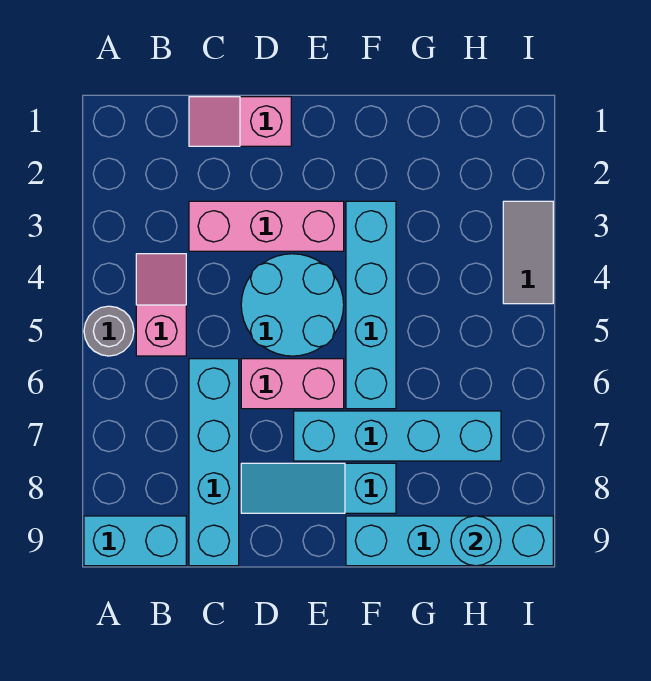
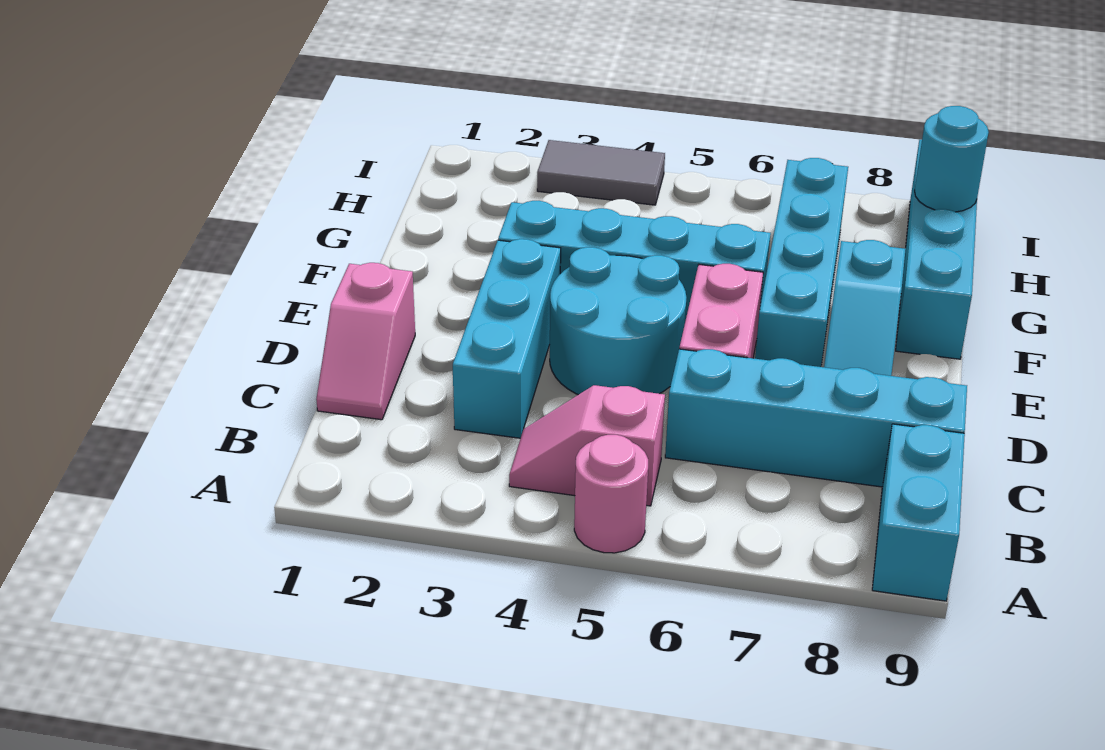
grey round brick A5 level 1 -> pink round brick A5 level 1
pink brick C3:E3 level 1 -> cyan brick C3:E3 level 1

